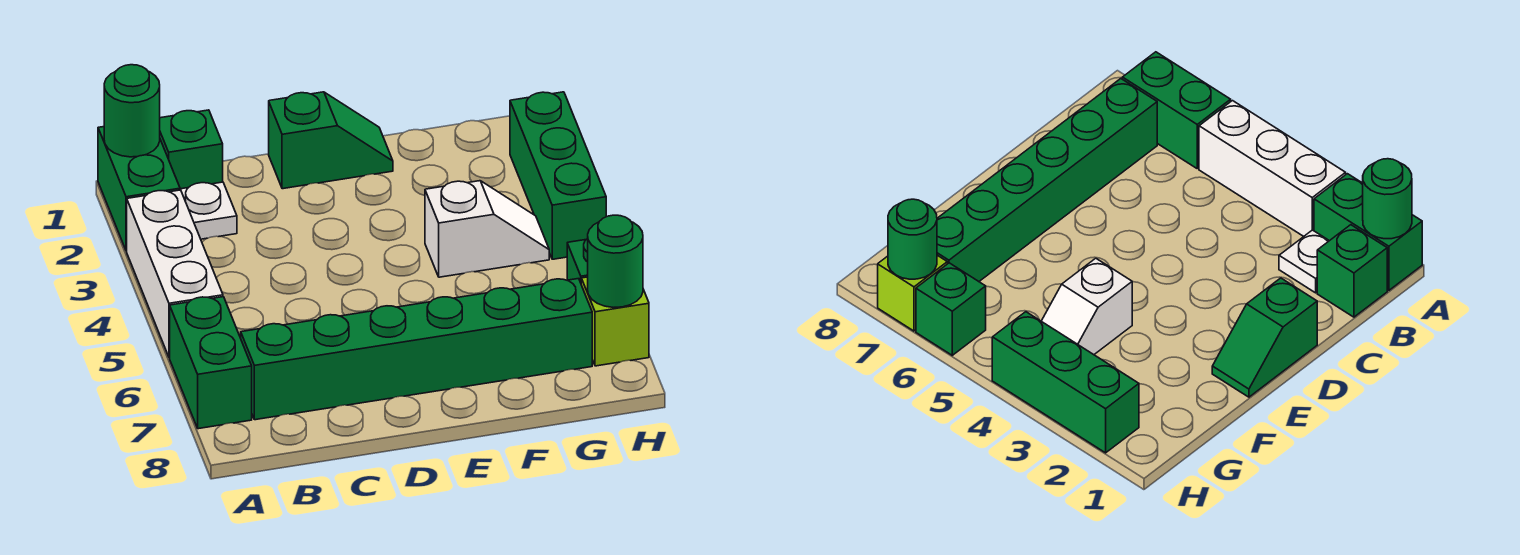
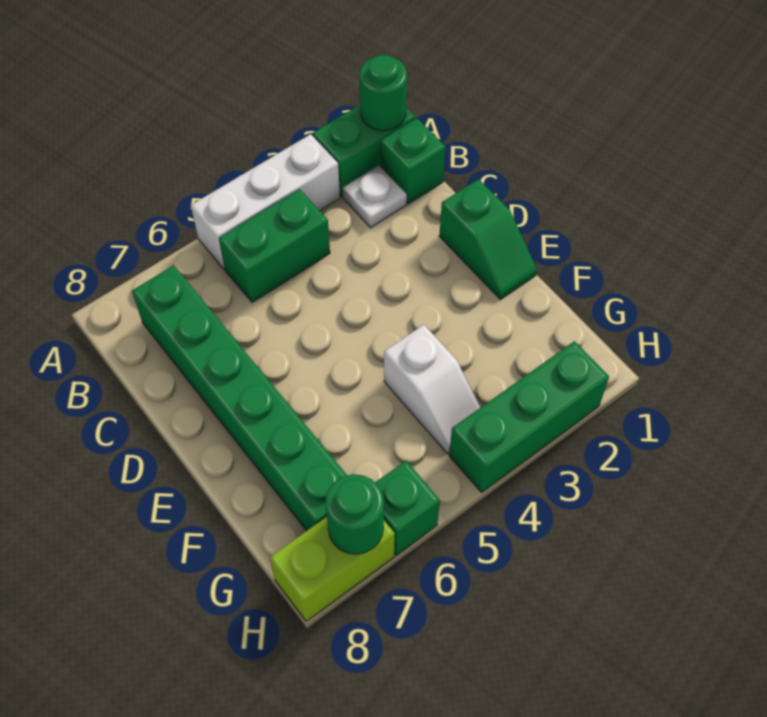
green brick A6:A7 level 1 -> green brick B4:B5 level 1
lime brick H7 level 1 -> lime brick H7:H8 level 1

